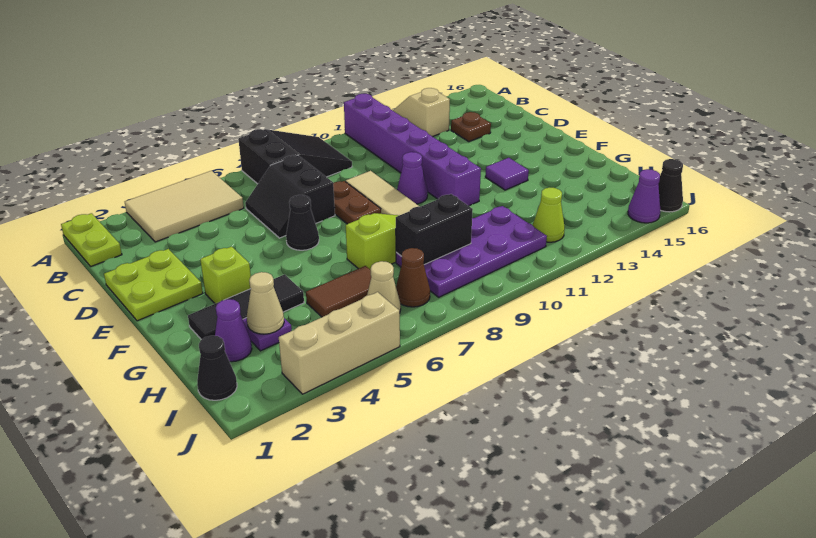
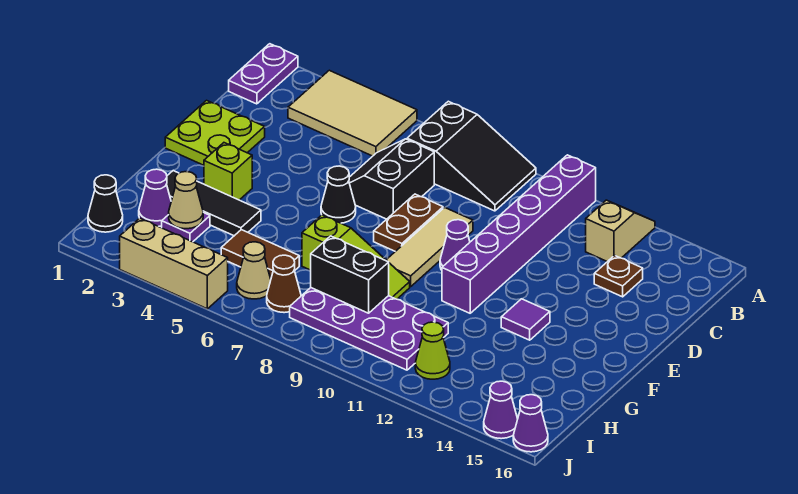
lime plate A1:B1 level 1 -> purple plate A1:B1 level 1
black cone J16 level 1 -> purple cone J16 level 1

